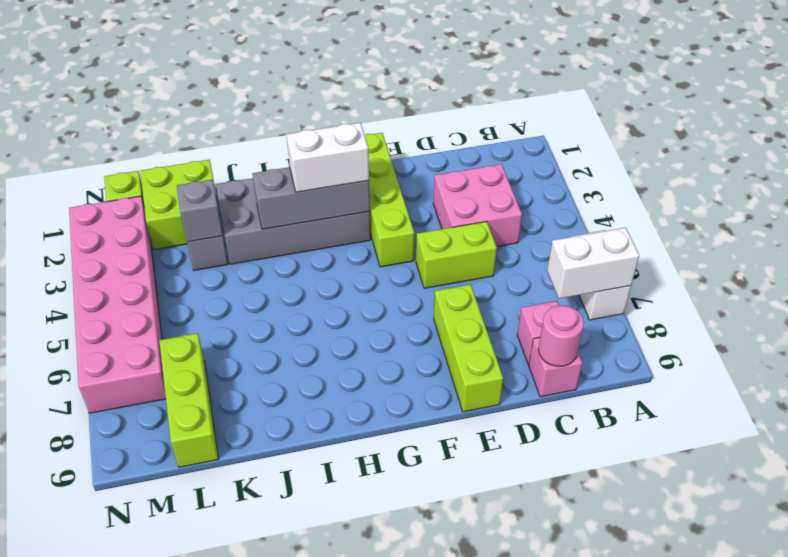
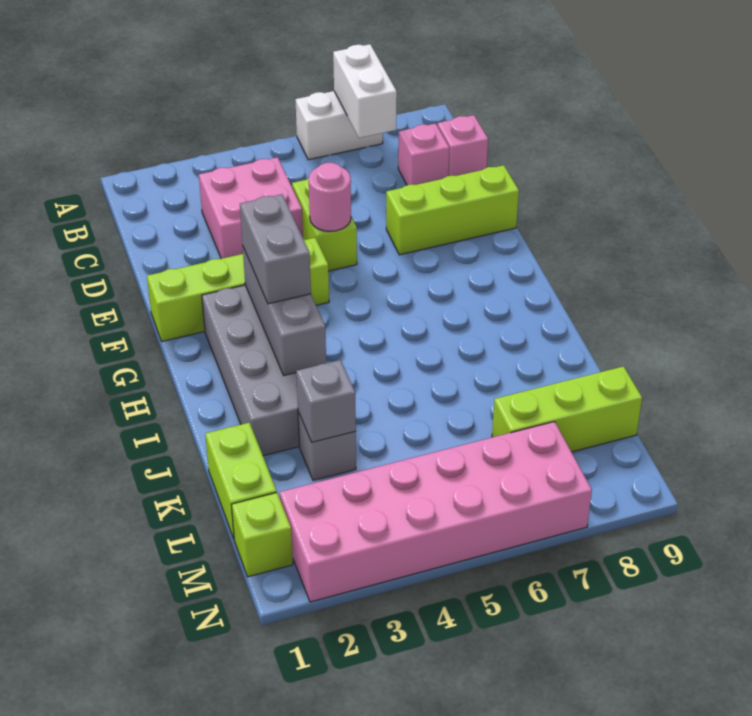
pink round brick C9 level 2 -> pink round brick E5 level 2
white brick G3:H3 level 3 -> grey brick G3:H3 level 3
lime brick K1:L2 level 1 -> lime brick K1:L1 level 1

